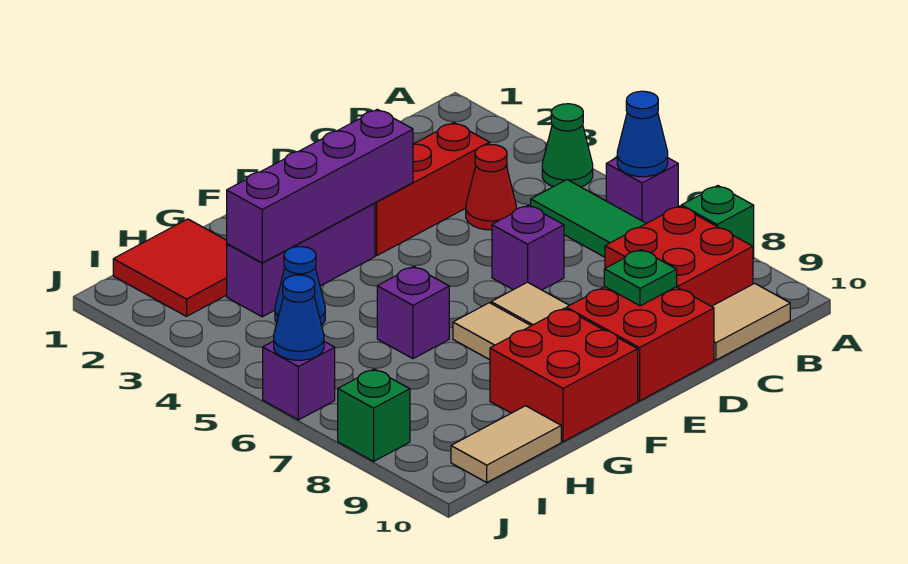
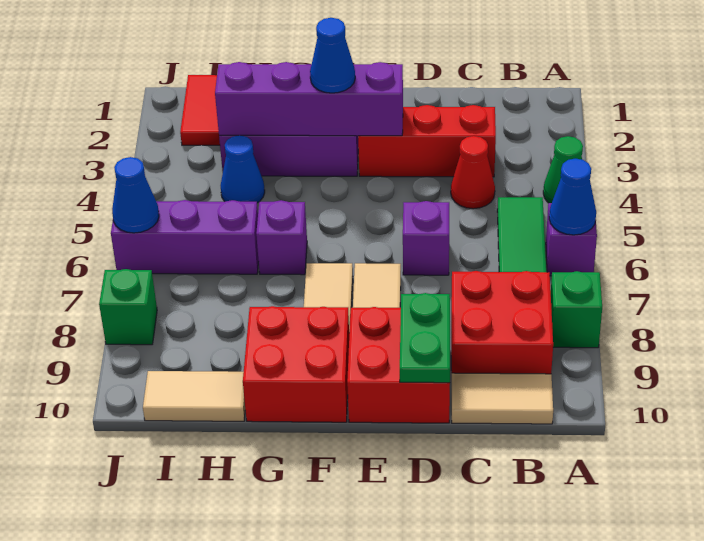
green plate D9 level 2 -> green plate D9:D10 level 2
none -> blue cone F3 level 3
purple brick J6 level 1 -> purple brick H6:J6 level 1

